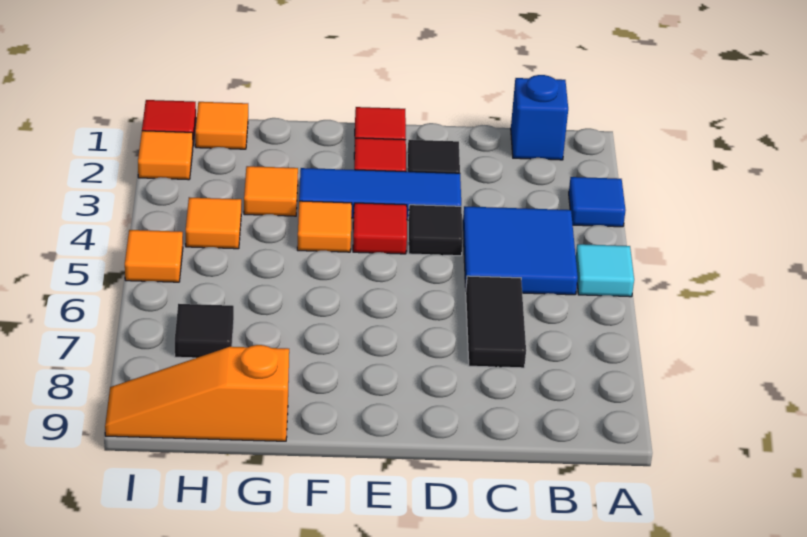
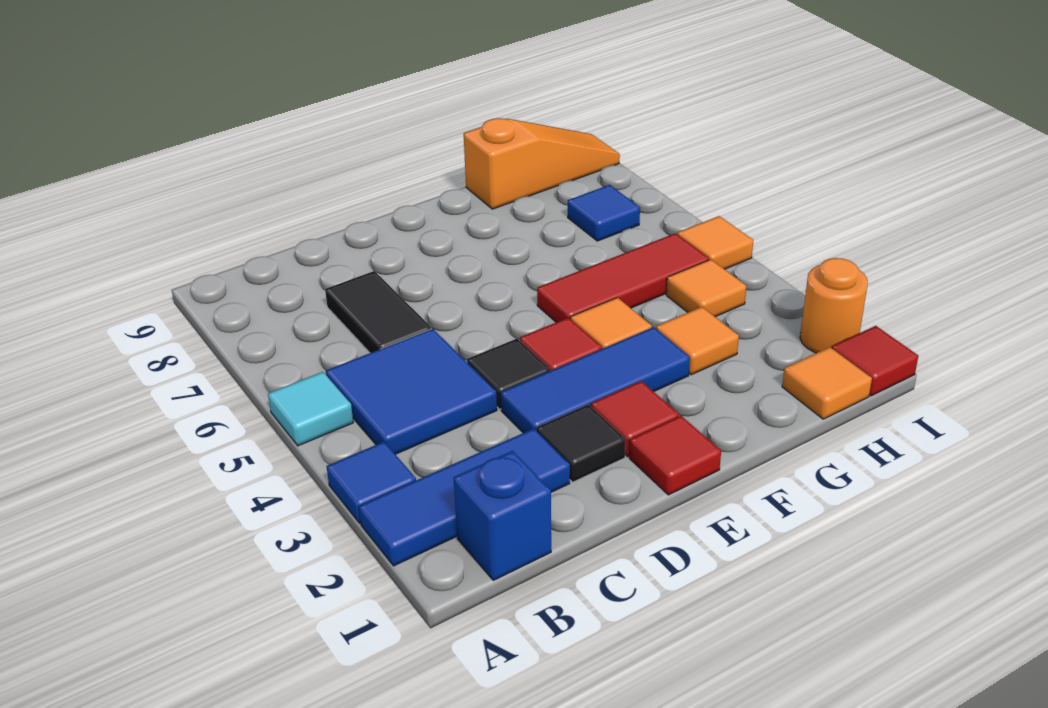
none -> blue tile A2:C2 level 1
none -> red tile F5:H5 level 1
black tile H7 level 1 -> blue tile H7 level 1
orange tile I2 level 1 -> orange round brick I2 level 1

